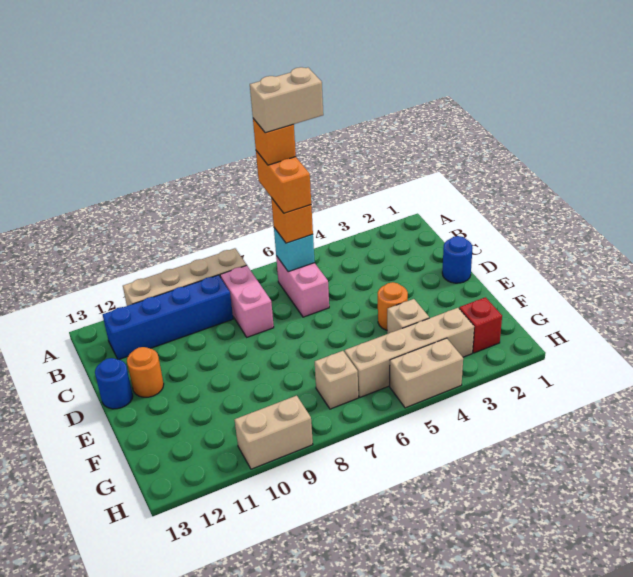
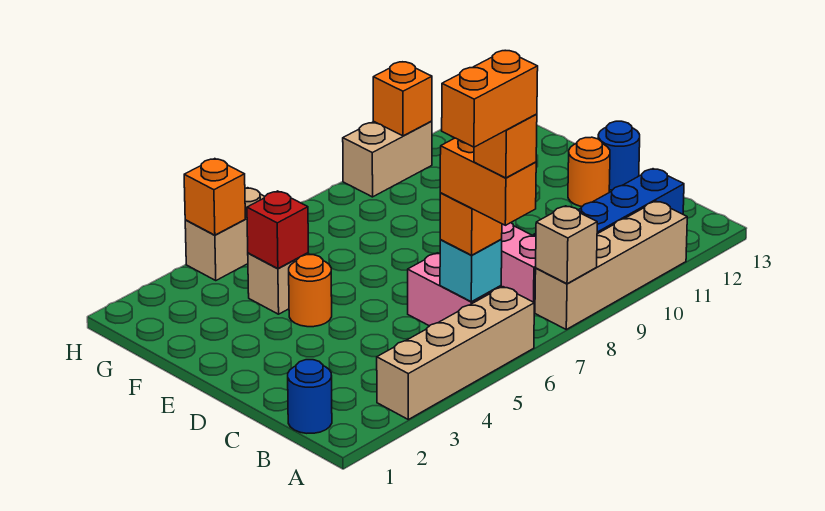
tan brick A5:A6 level 6 -> orange brick A5:A6 level 6
blue round brick D1 level 1 -> blue round brick B1 level 1
red brick G2 level 1 -> red brick F4 level 2
tan brick G3:G6 level 1 -> tan brick A3:A6 level 1
tan brick G7 level 1 -> tan brick A8 level 2
none -> orange brick H4 level 2
none -> orange brick H10 level 2

